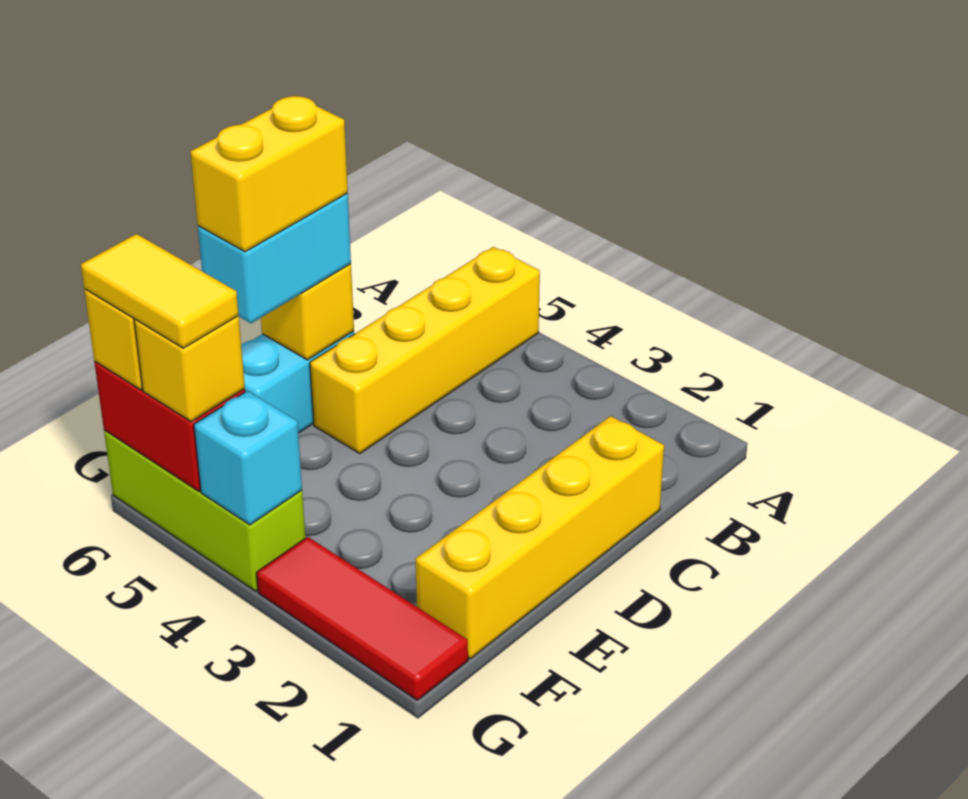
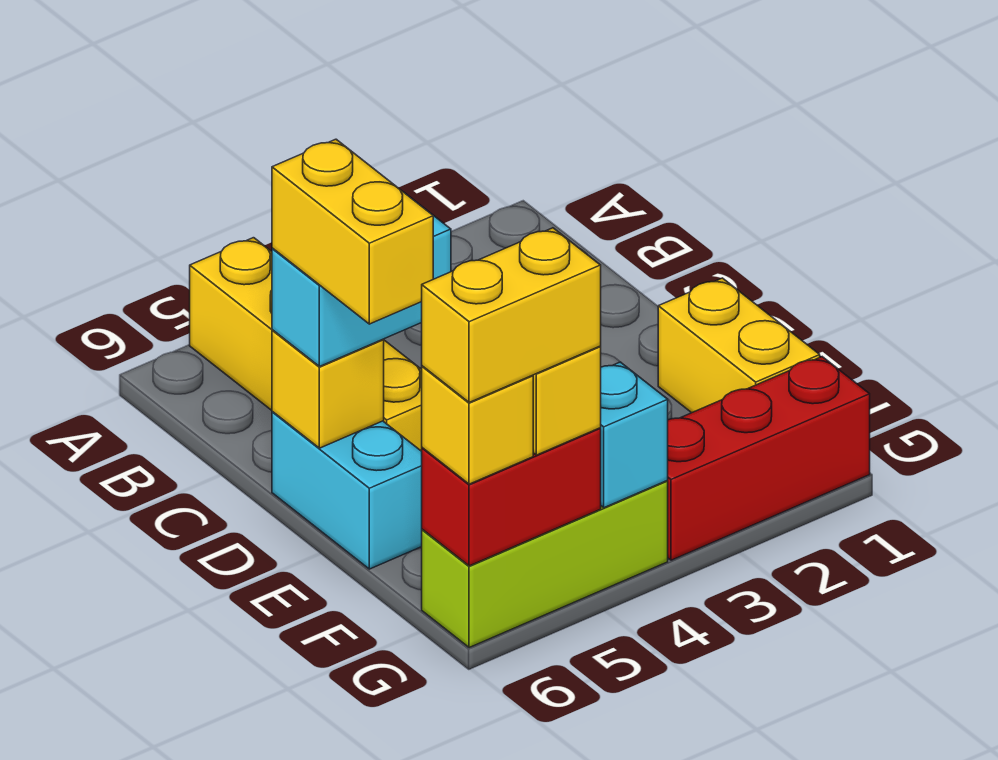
yellow brick C1:F1 level 1 -> yellow brick E1:F1 level 1
cyan brick D6:E6 level 3 -> cyan brick D5:D6 level 3
red tile G1:G3 level 1 -> red brick G1:G3 level 1
yellow tile G5:G6 level 4 -> yellow brick G5:G6 level 4

